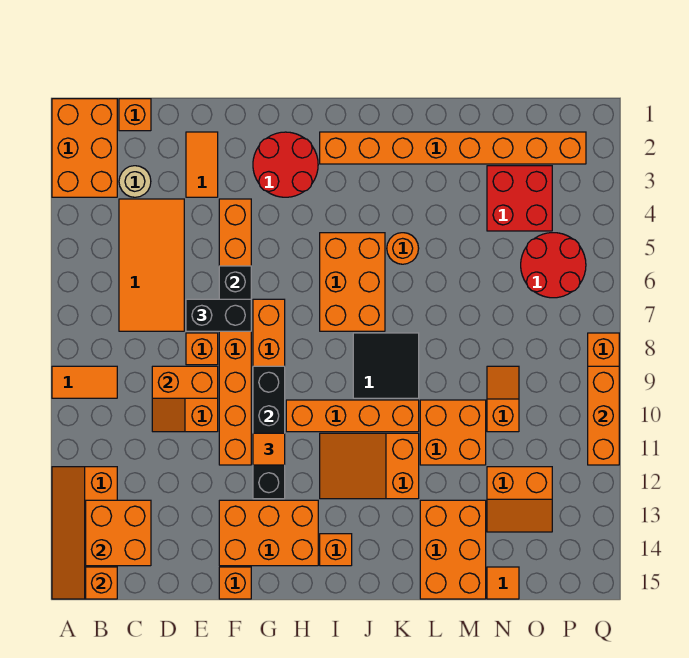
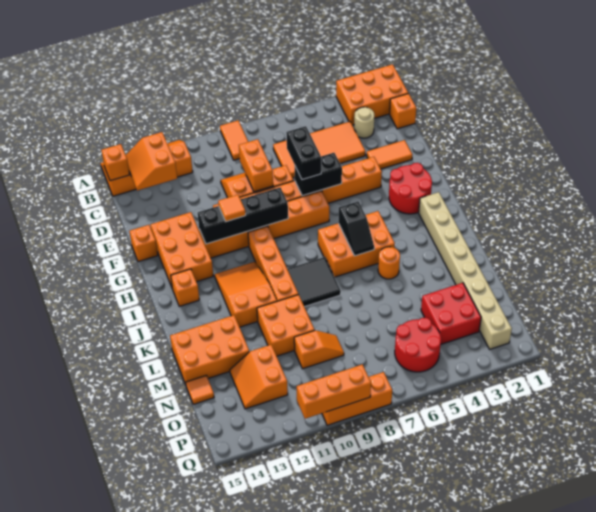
orange brick B13:C14 level 2 -> orange slope B13:C14 level 2 top 13
orange brick I2:P2 level 1 -> tan brick I2:P2 level 1
none -> black slope I6:J6 level 2 top I

